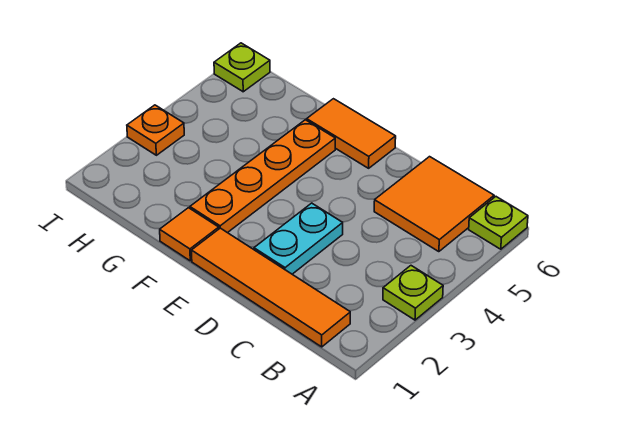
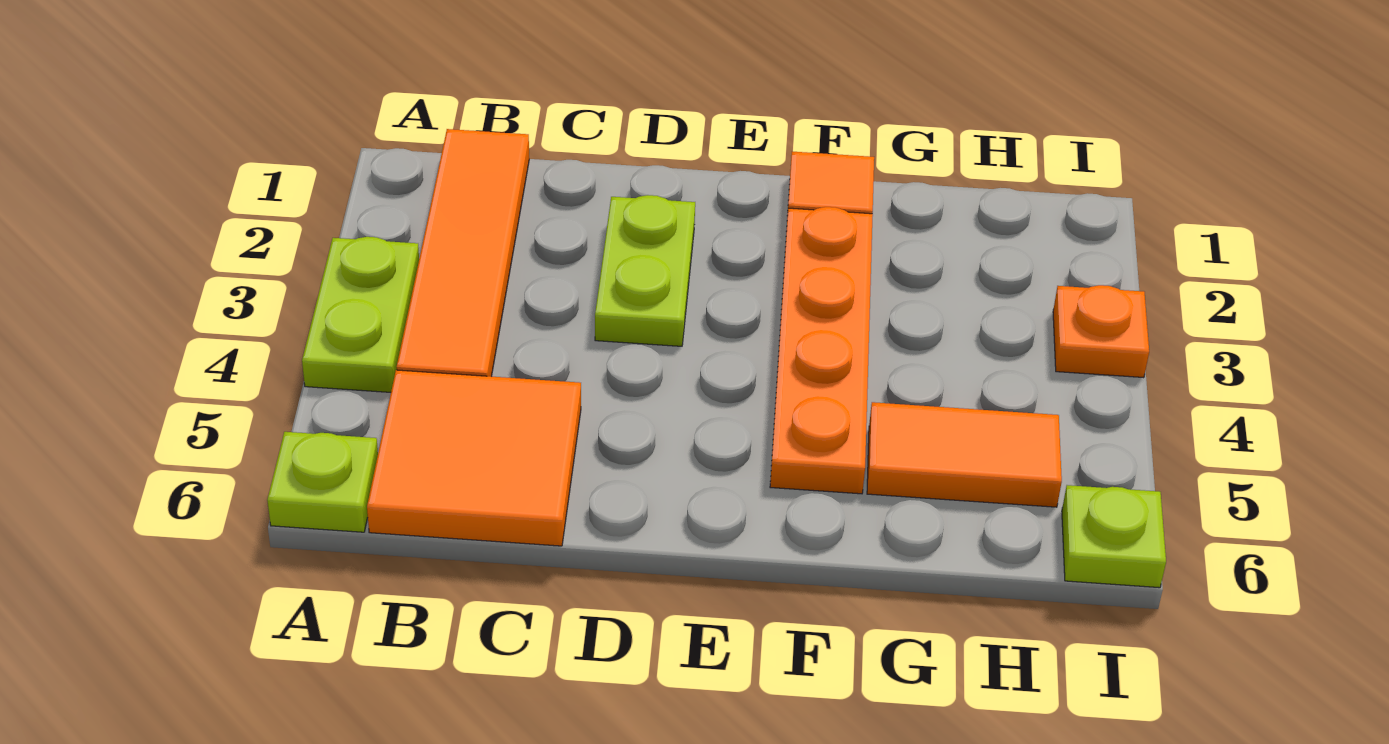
lime plate A3 level 1 -> lime plate A3:A4 level 1
orange tile B1:E1 level 1 -> orange tile B1:B4 level 1
cyan plate D2:D3 level 1 -> lime plate D2:D3 level 1
orange tile E6:F6 level 1 -> orange tile G5:H5 level 1

